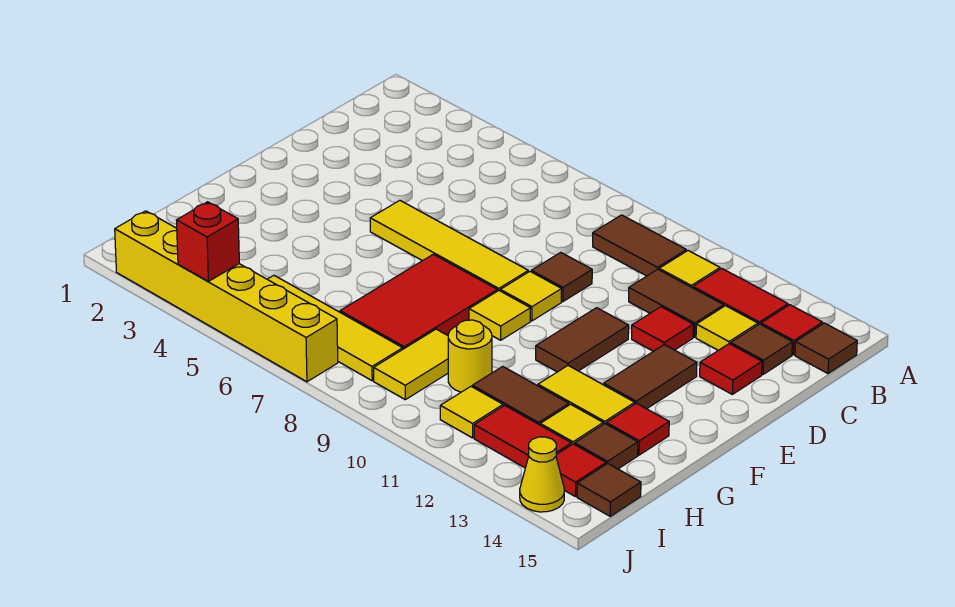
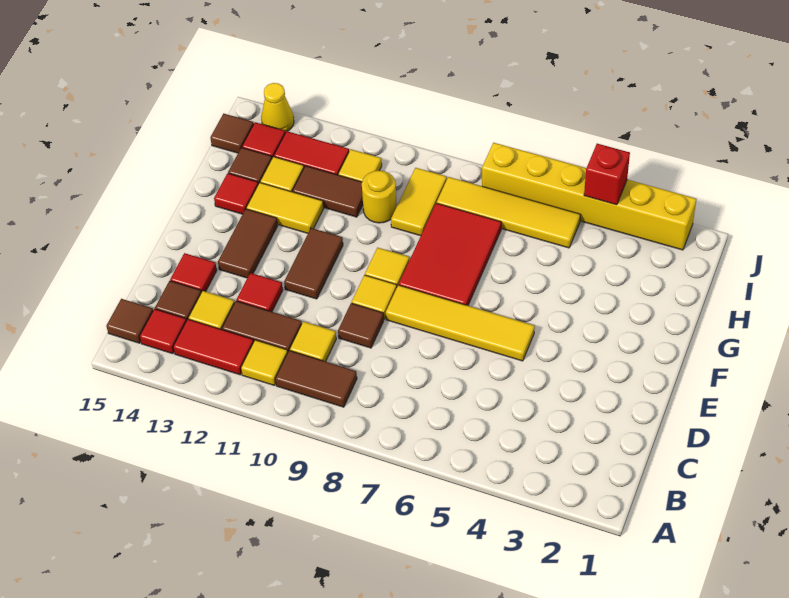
none -> yellow tile C10 level 1

